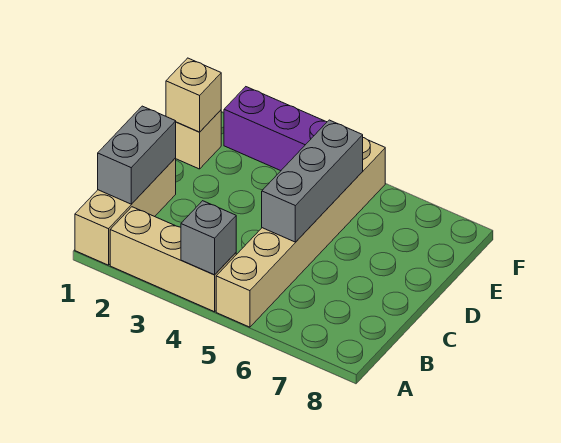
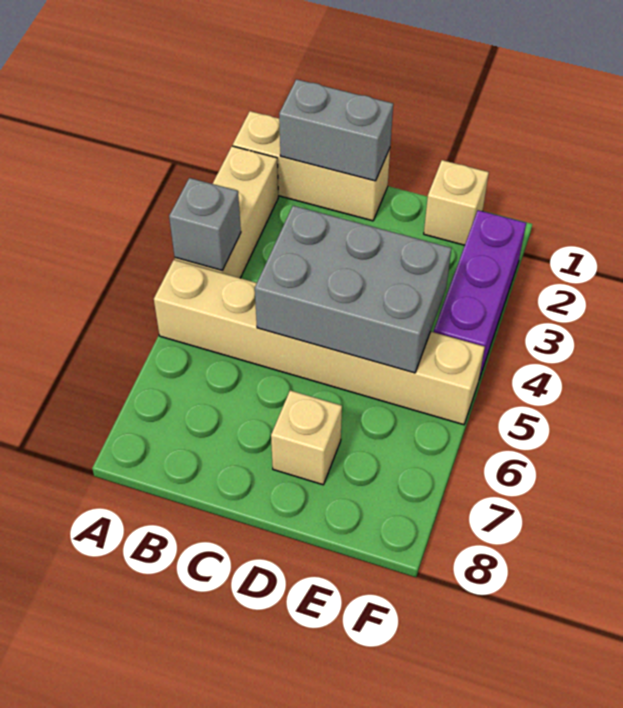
grey brick C5:E5 level 2 -> grey brick C4:E5 level 2
tan brick E1 level 2 -> tan brick D7 level 1

